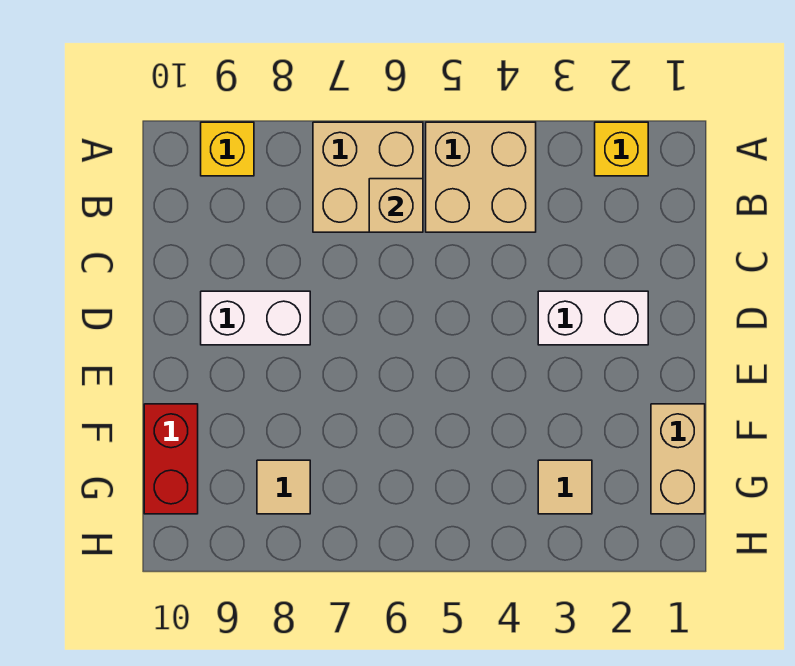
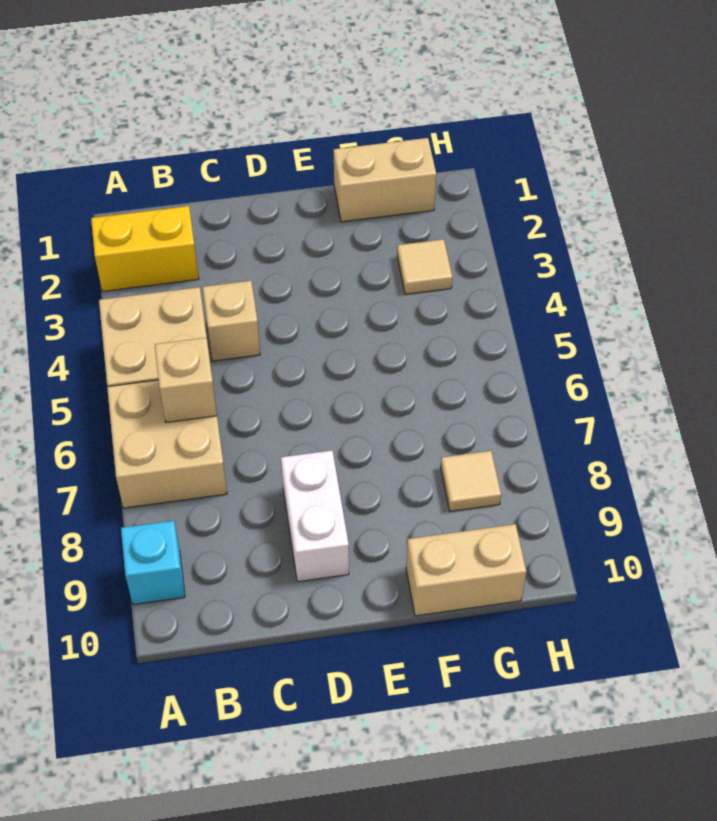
yellow brick A2 level 1 -> yellow brick A2:B2 level 1
yellow brick A9 level 1 -> cyan brick A9 level 1
none -> tan brick C4 level 1
white brick D2:D3 level 1 -> none
red brick F10:G10 level 1 -> tan brick F10:G10 level 1

